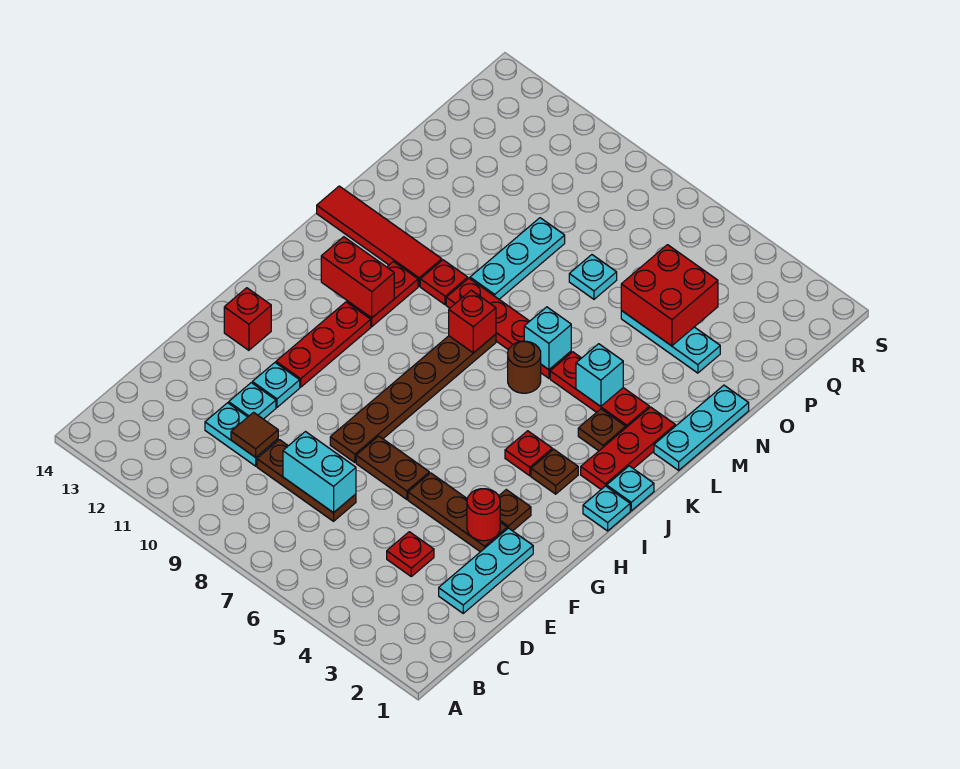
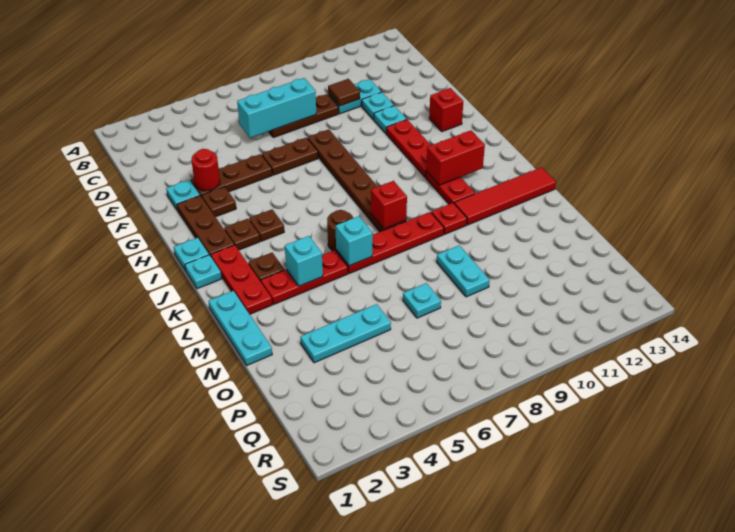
cyan plate D2:F2 level 1 -> cyan plate F2 level 1
red plate D4 level 1 -> none
cyan brick D7:D8 level 2 -> cyan brick D6:D8 level 2
none -> brown plate G2:I2 level 1
red plate I4 level 1 -> brown plate I4 level 1
cyan plate M9:O9 level 1 -> cyan plate N9:O9 level 1
red brick O4:P5 level 2 -> none

